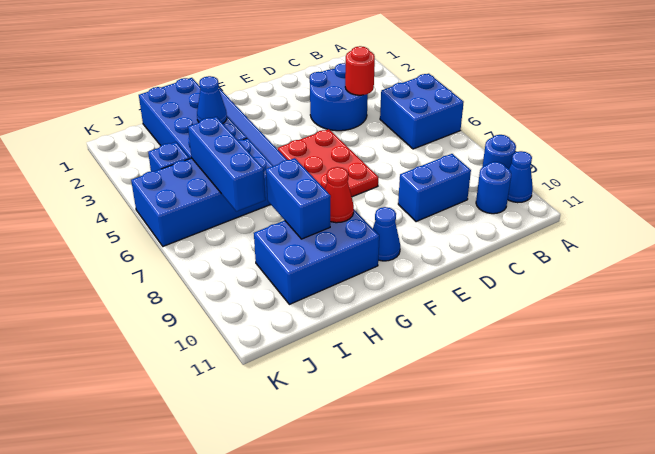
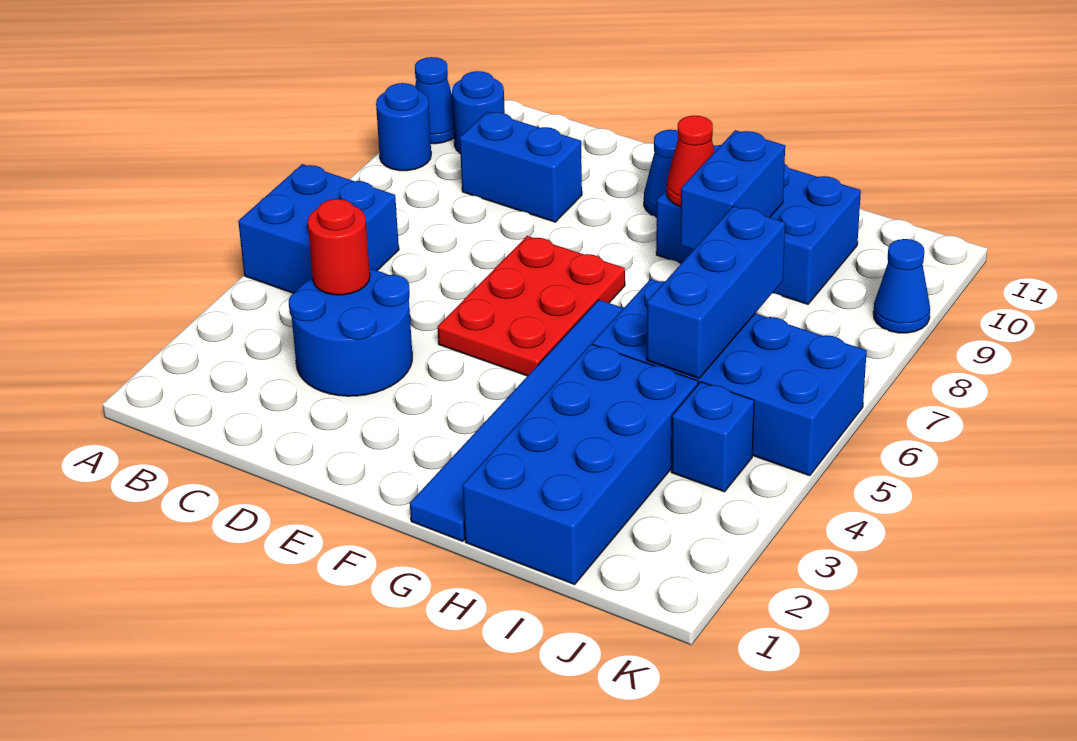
blue cone H3 level 2 -> blue cone K9 level 1

